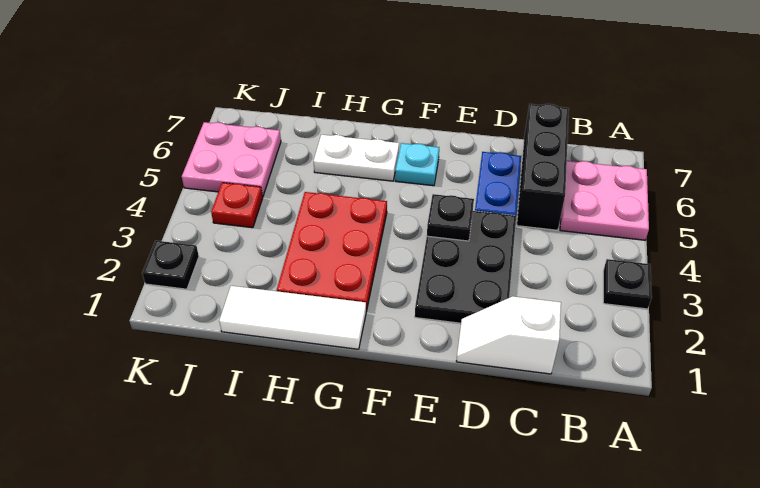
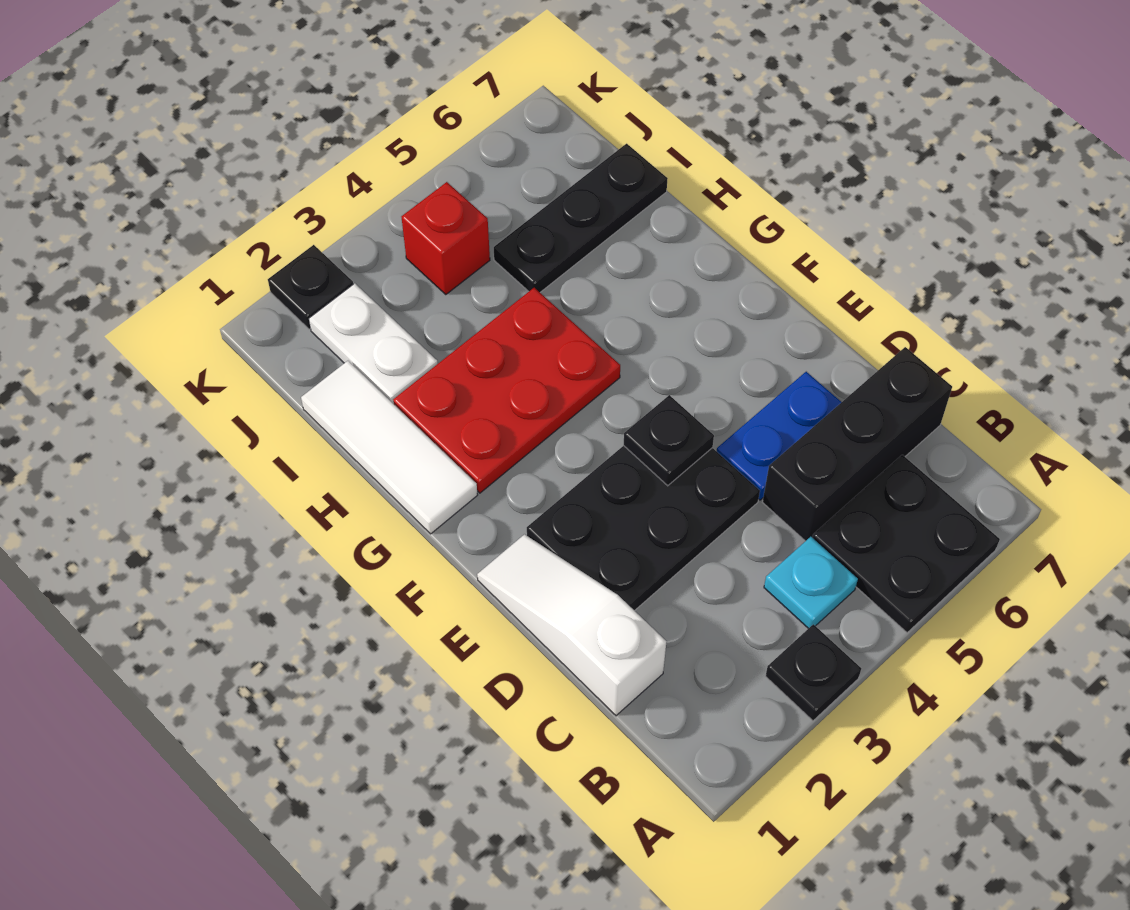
pink plate A5:B6 level 1 -> black plate A5:B6 level 1
white slope C1:D1 level 1 top C -> white slope C1:E1 level 1 top C
cyan plate F6 level 1 -> cyan plate B4 level 1
white plate G6:H6 level 1 -> white plate I2:J2 level 1
none -> black plate I5:I7 level 1
red plate J4 level 1 -> red brick J4 level 1
pink plate J5:K6 level 1 -> none

